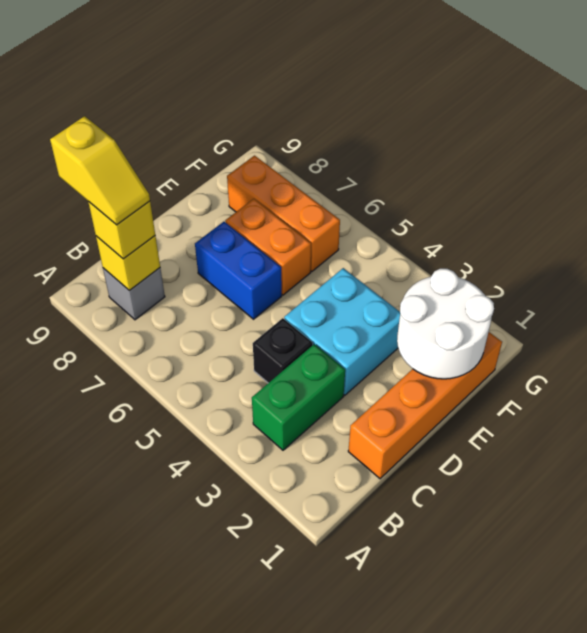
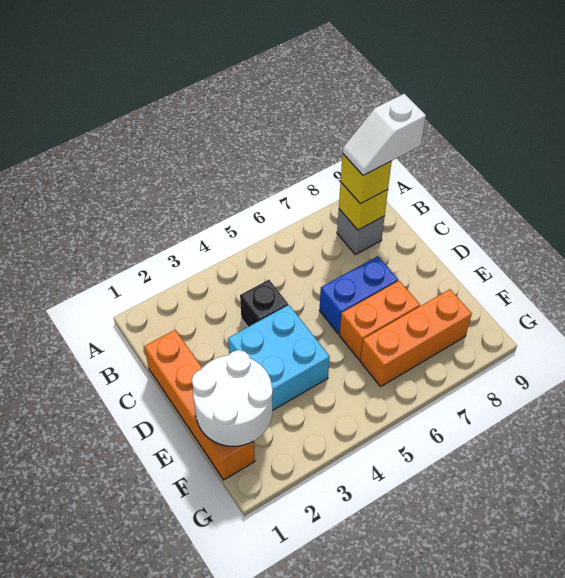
green brick B3:C3 level 1 -> none
yellow slope B8:B9 level 4 top 9 -> white slope B8:B9 level 4 top 9

